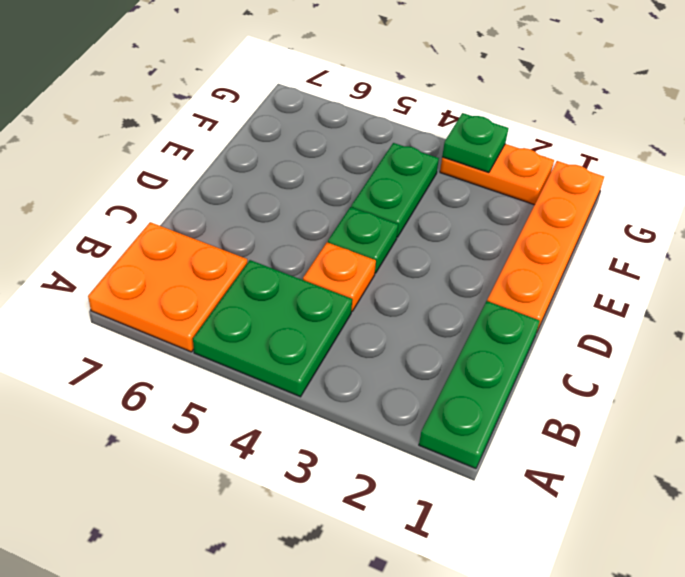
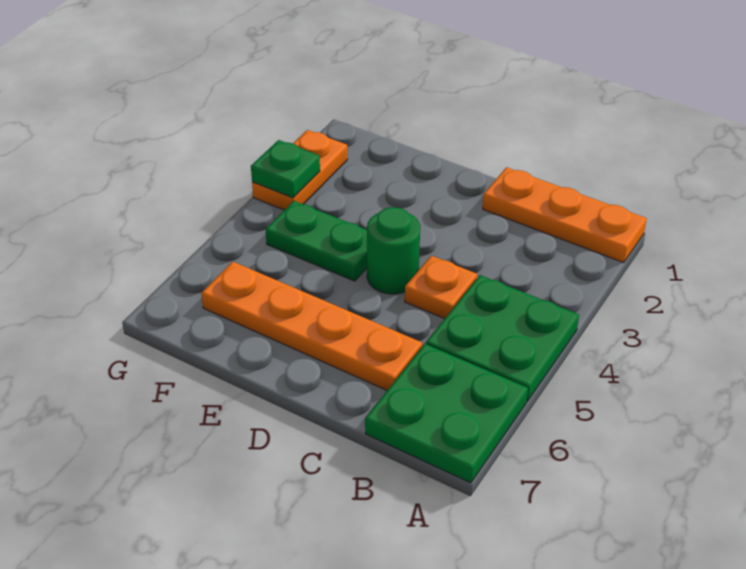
green plate A1:C1 level 1 -> orange plate A1:C1 level 1
orange plate A6:B7 level 1 -> green plate A6:B7 level 1
orange plate D1:G1 level 1 -> orange plate C6:F6 level 1
green plate D4 level 1 -> green round brick D4 level 1

